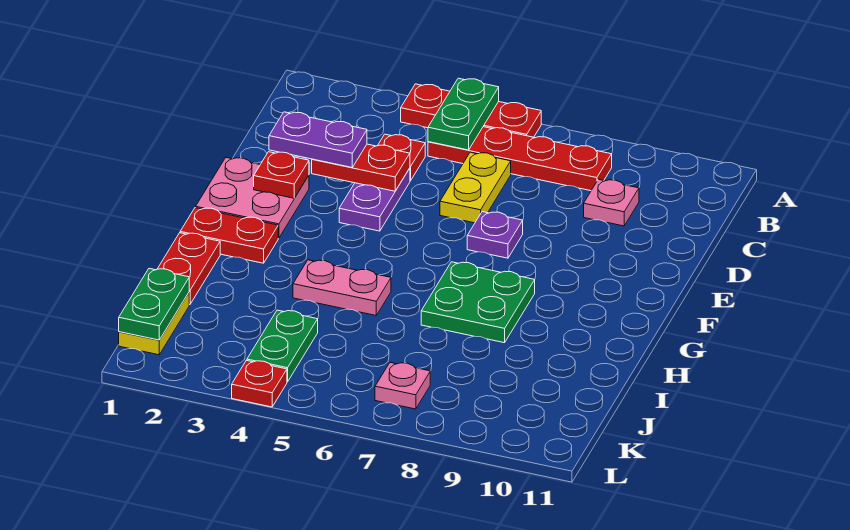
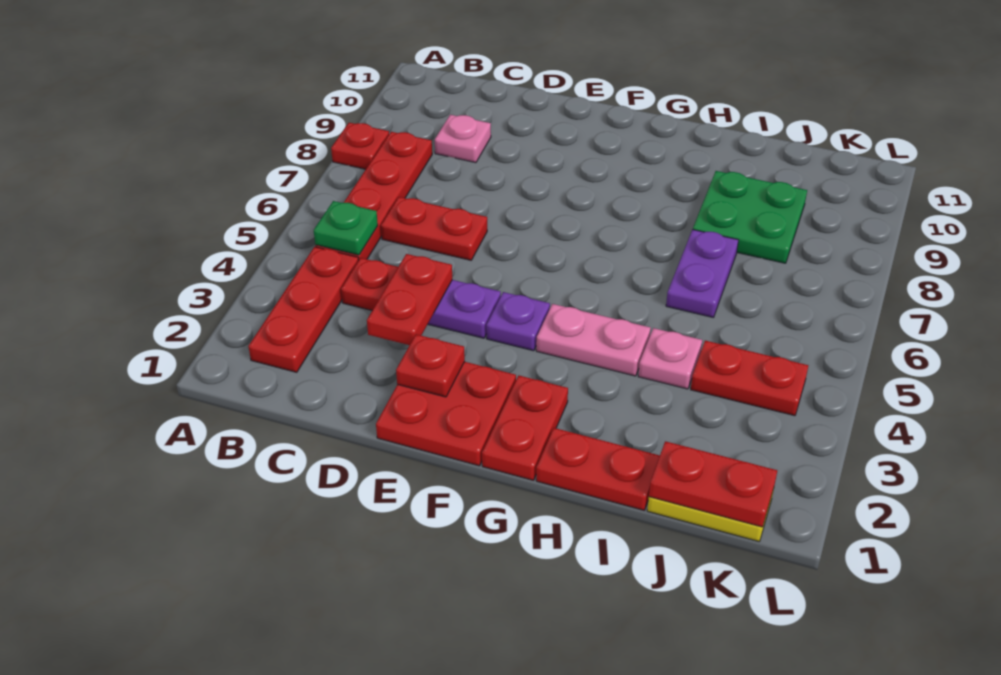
red plate A4:A6 level 1 -> red plate B2:B4 level 1
green plate A5:B5 level 2 -> green plate B5 level 2
yellow plate C6:D6 level 1 -> red plate C6:D6 level 1
purple plate D2:D3 level 3 -> purple plate I6:I7 level 1
pink plate E1:F2 level 1 -> red plate E1:F2 level 1
purple plate E7 level 1 -> purple plate F4 level 1
green plate G7:H8 level 1 -> green plate I8:J9 level 1
pink plate H4:H5 level 1 -> pink plate G4:H4 level 1
green plate J1:K1 level 2 -> red plate J1:K1 level 2
green plate J4:K4 level 1 -> red plate J4:K4 level 1
pink plate K7 level 1 -> pink plate I4 level 1
red plate L4 level 1 -> red plate A8 level 1

